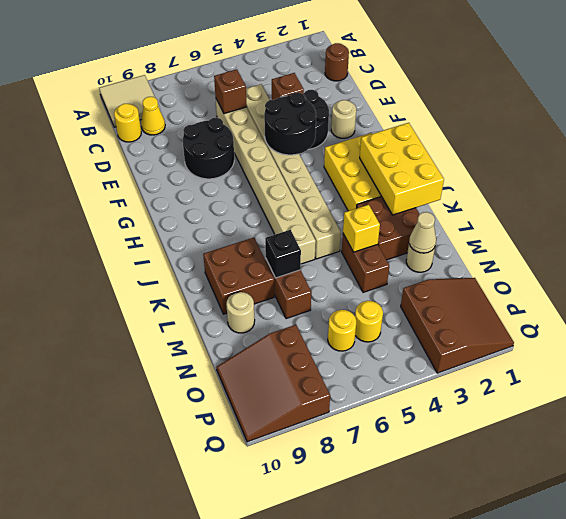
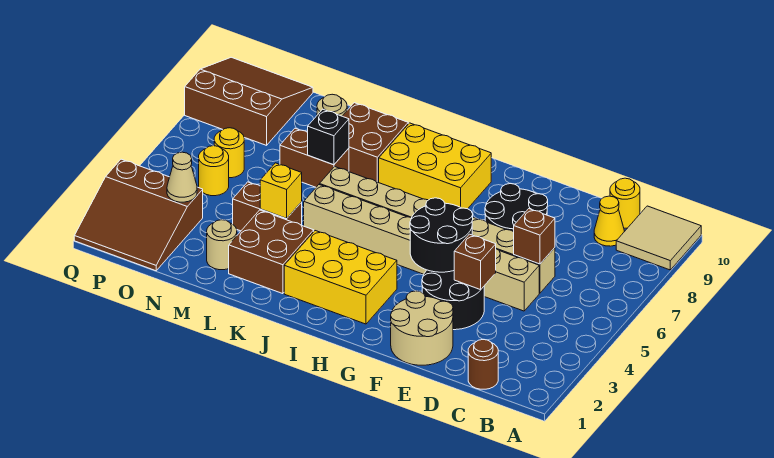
tan round brick F2 level 1 -> tan round brick E1:F2 level 1
yellow brick I1:K2 level 2 -> yellow brick H8:J9 level 1
tan cone M2 level 2 -> tan cone O3 level 2

